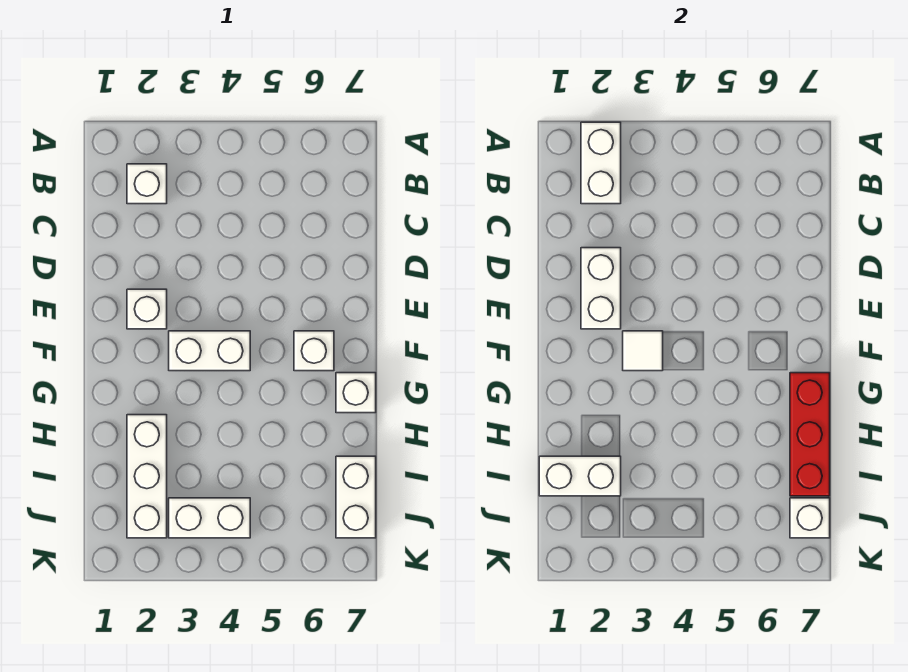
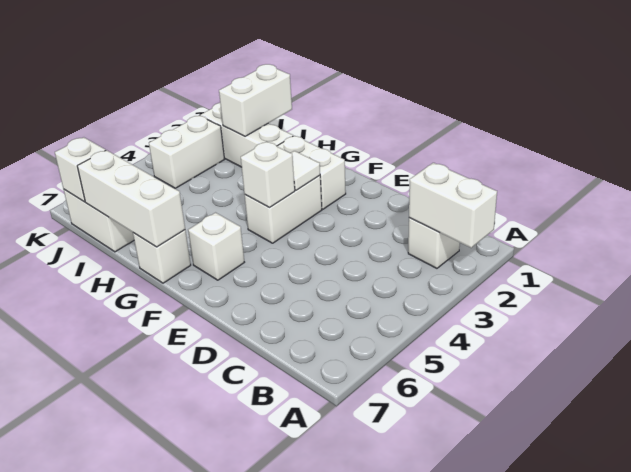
white brick D2:E2 level 2 -> white brick F2:G2 level 1
white brick E2 level 1 -> white brick F4 level 2
red brick G7:I7 level 2 -> white brick G7:I7 level 2

